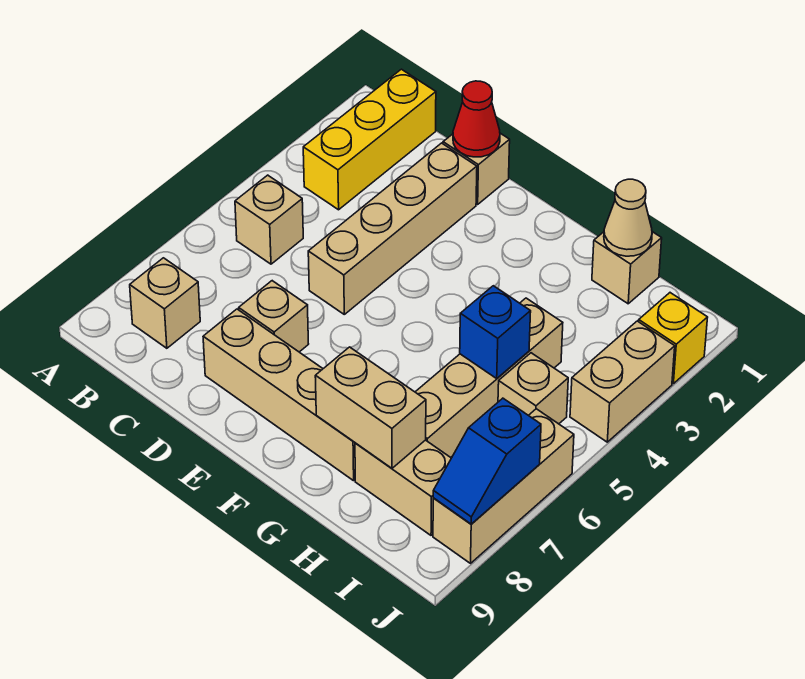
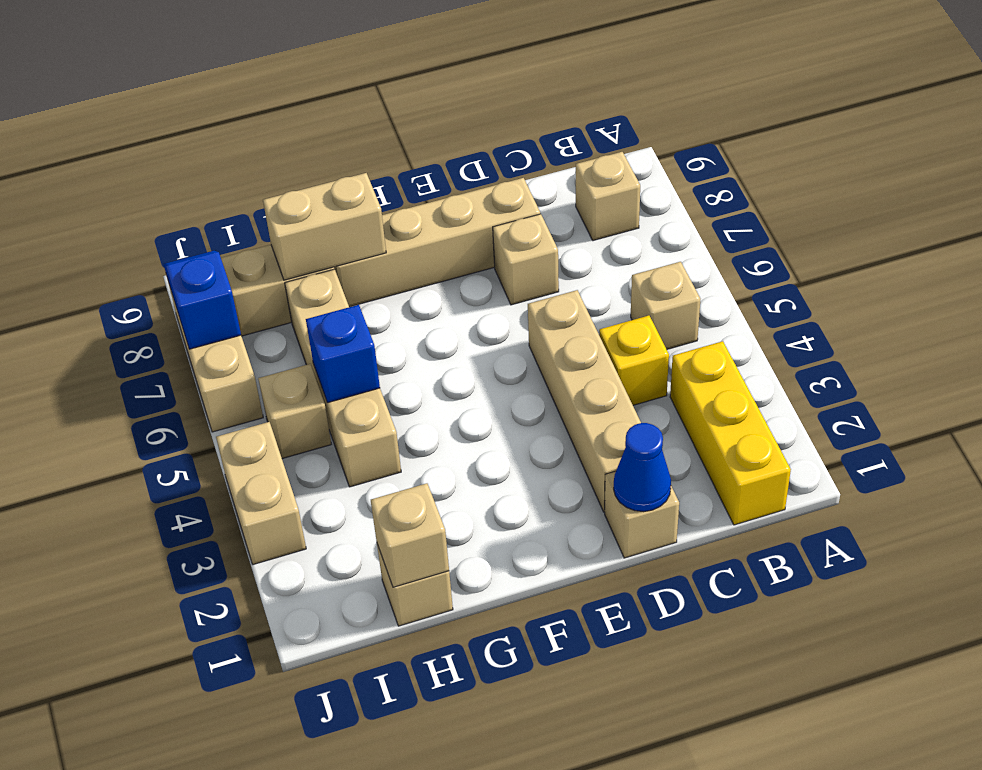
red cone D1 level 2 -> blue cone D1 level 2
tan cone H1 level 2 -> tan brick H1 level 2
yellow brick J2 level 1 -> yellow brick C4 level 1

